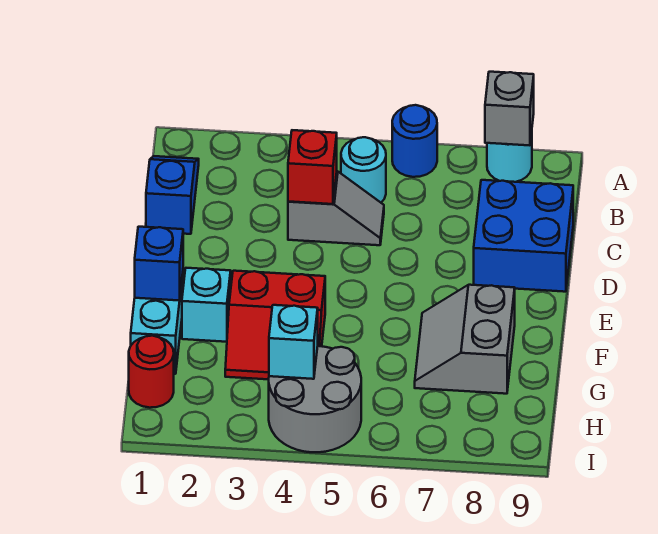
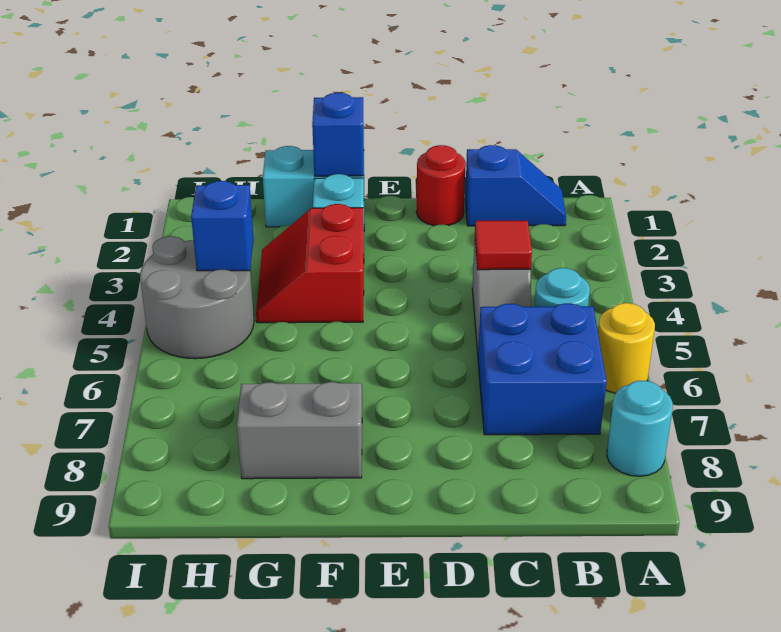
blue round brick A6 level 1 -> yellow round brick A6 level 1
grey brick A8 level 2 -> none
red brick C4 level 2 -> red tile C4 level 2
blue brick C8:D9 level 1 -> blue brick B6:C7 level 1
red round brick H1 level 1 -> red round brick D1 level 1
cyan brick H4 level 2 -> blue brick H4 level 2

